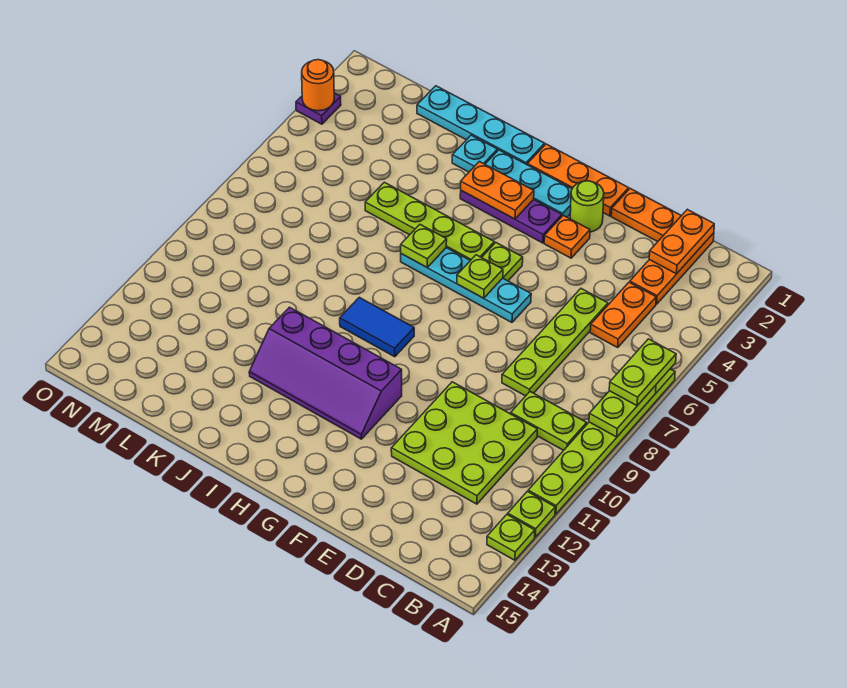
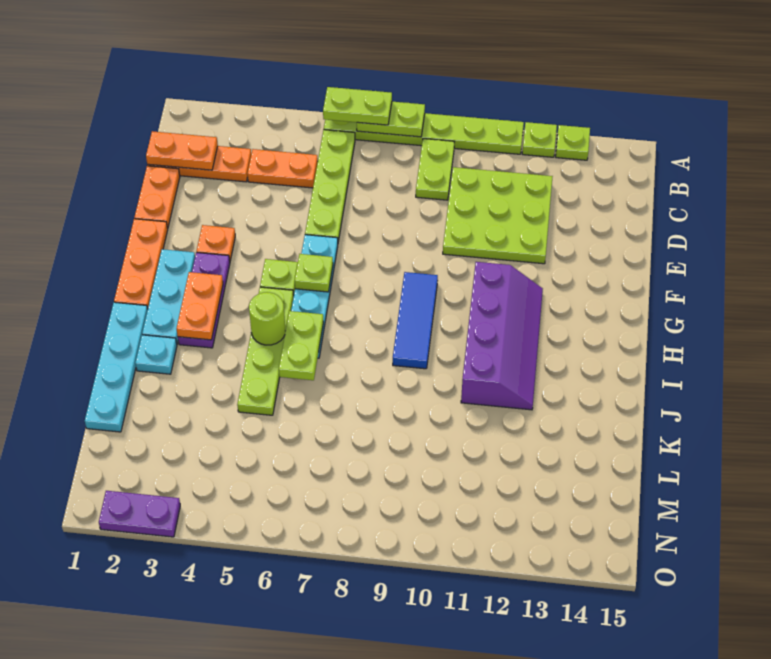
lime plate D5:D8 level 1 -> lime plate B6:E6 level 1
lime round brick F2 level 1 -> lime round brick I5 level 2
blue tile H9:I9 level 1 -> blue tile G9:I9 level 1
lime plate I6 level 2 -> lime plate I6:J6 level 2
purple plate O3 level 1 -> purple plate O2:O3 level 1
orange round brick O3 level 2 -> none

